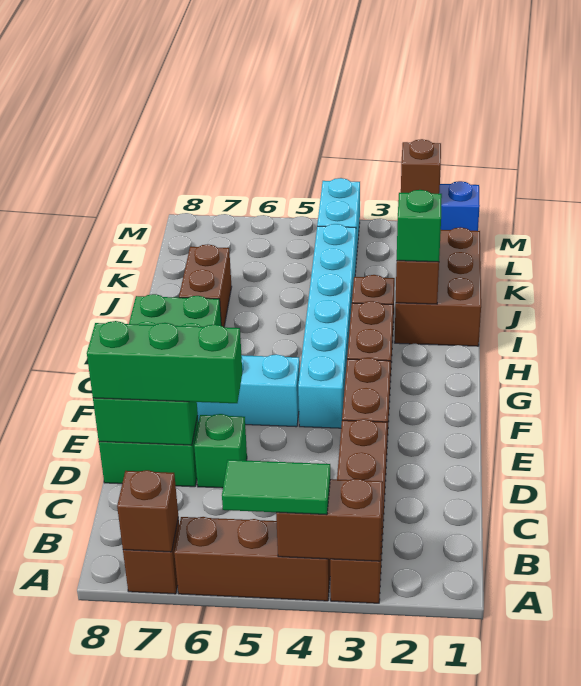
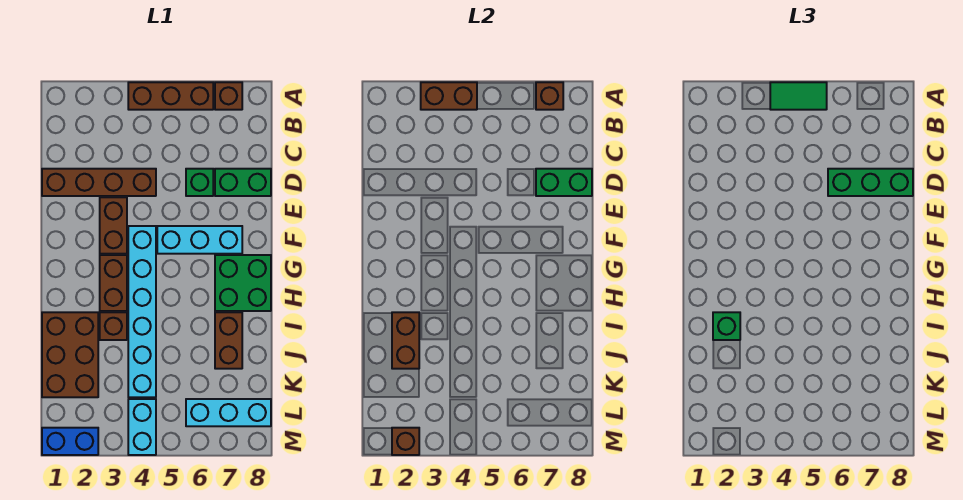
brown brick A3:D3 level 1 -> brown brick D1:D4 level 1
none -> cyan brick L6:L8 level 1

